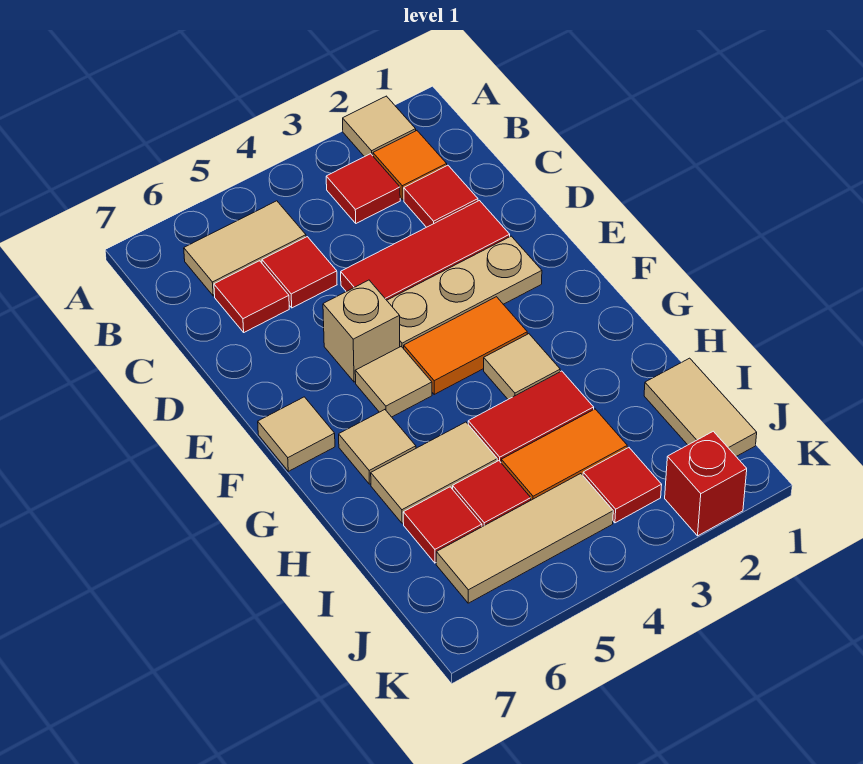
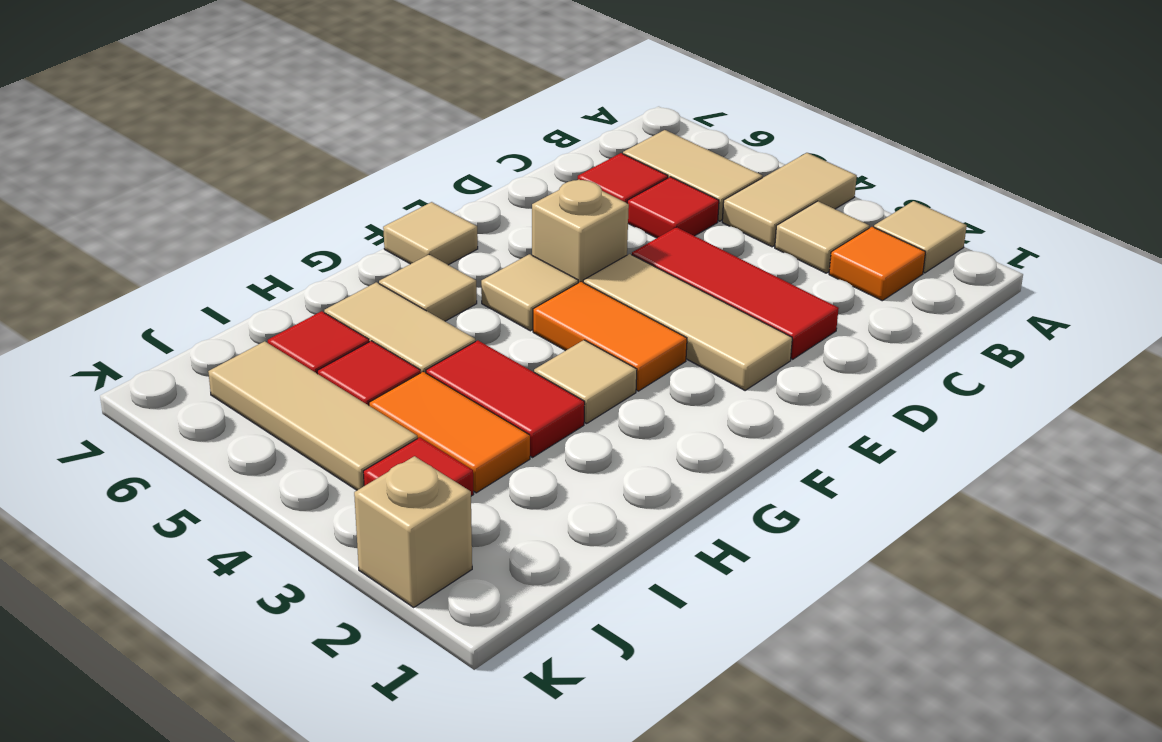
red tile B3 level 1 -> tan tile B3 level 1
red tile C2 level 1 -> none
tan plate E2:E4 level 1 -> tan tile E2:E4 level 1
tan tile I1:J1 level 1 -> tan tile A4:B4 level 1
red brick K2 level 1 -> tan brick K2 level 1

